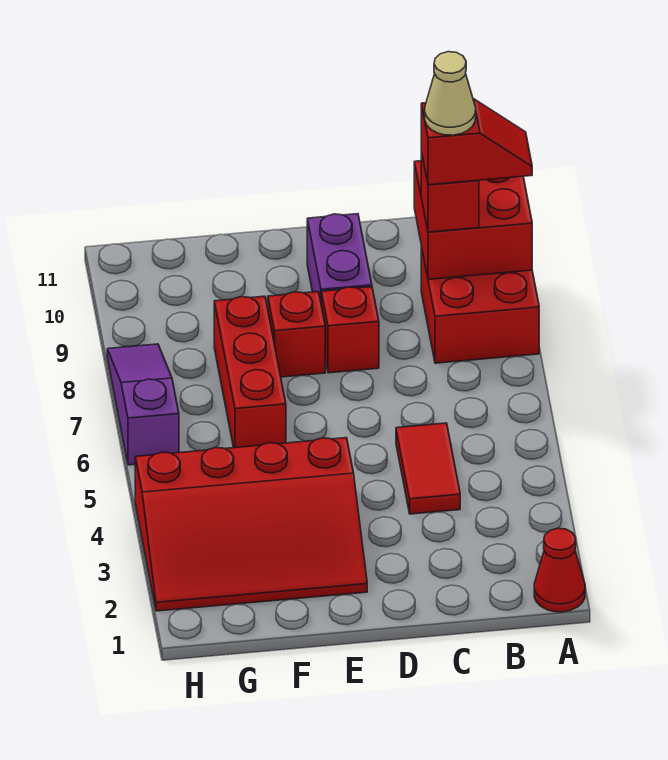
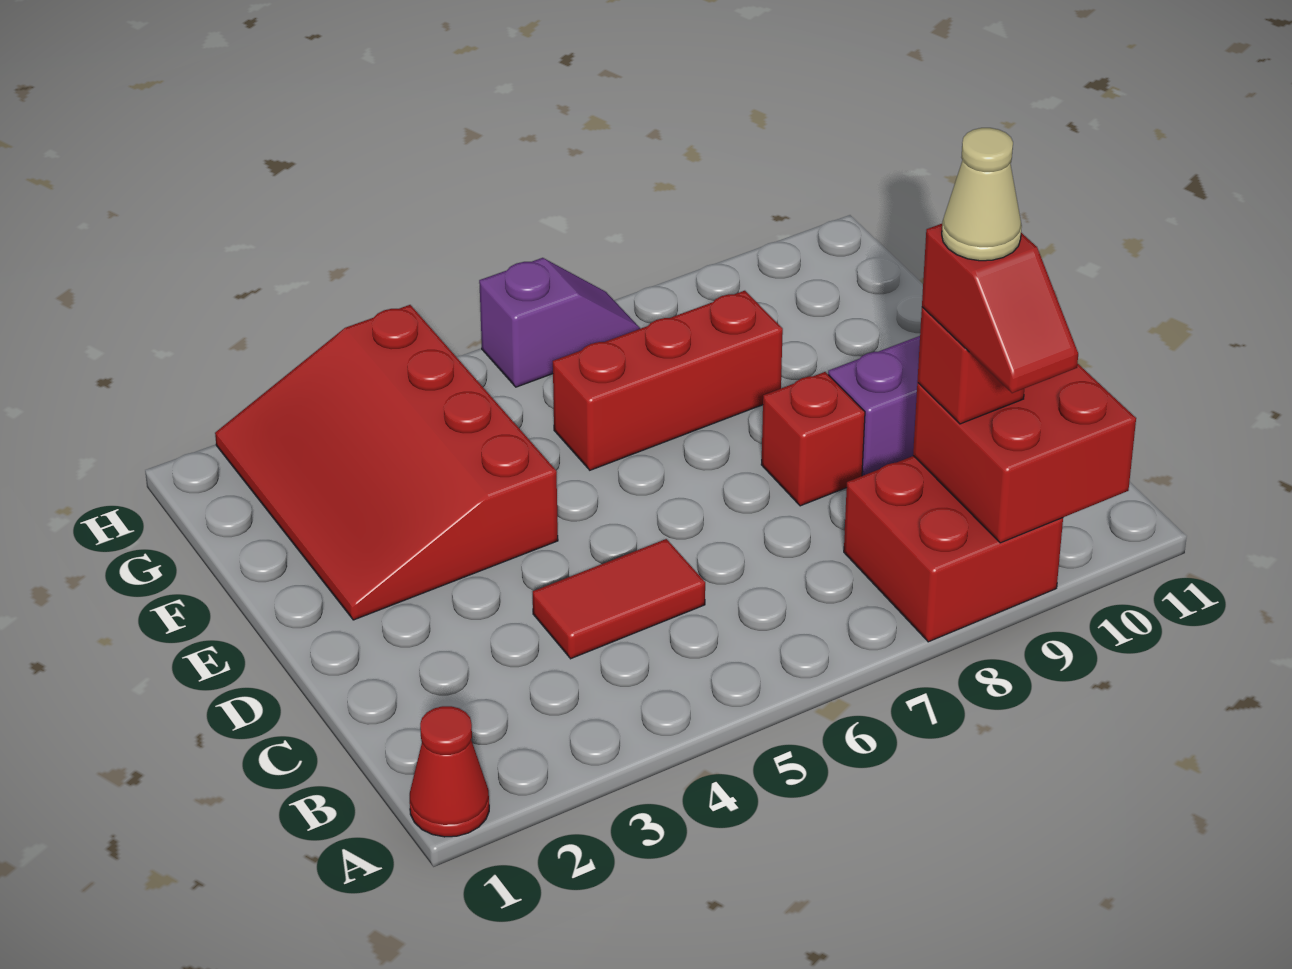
red brick E8 level 1 -> none
purple slope H6:H8 level 1 top 6 -> purple slope H6:H7 level 1 top 6

